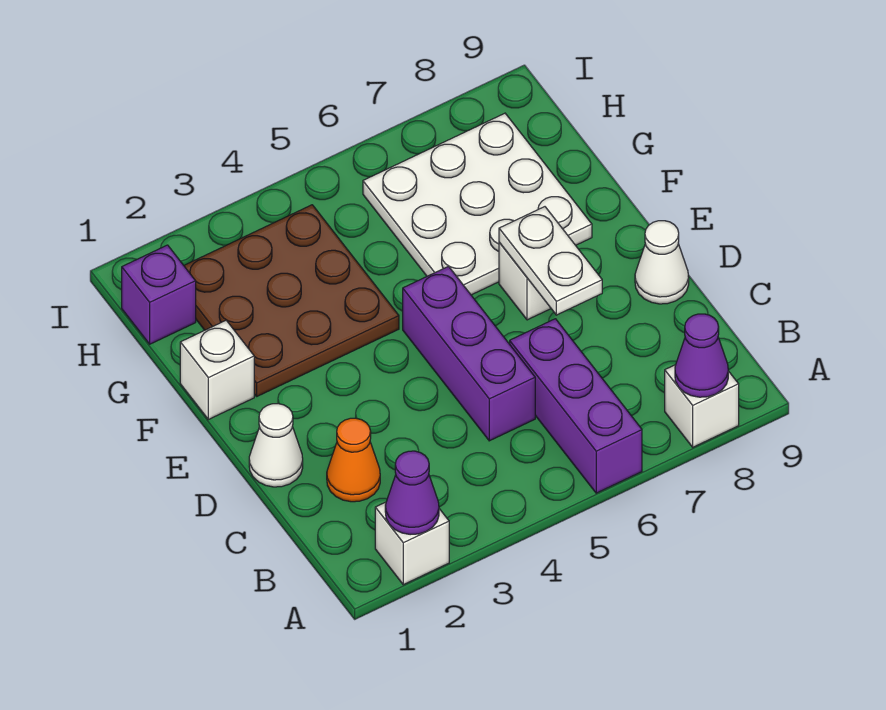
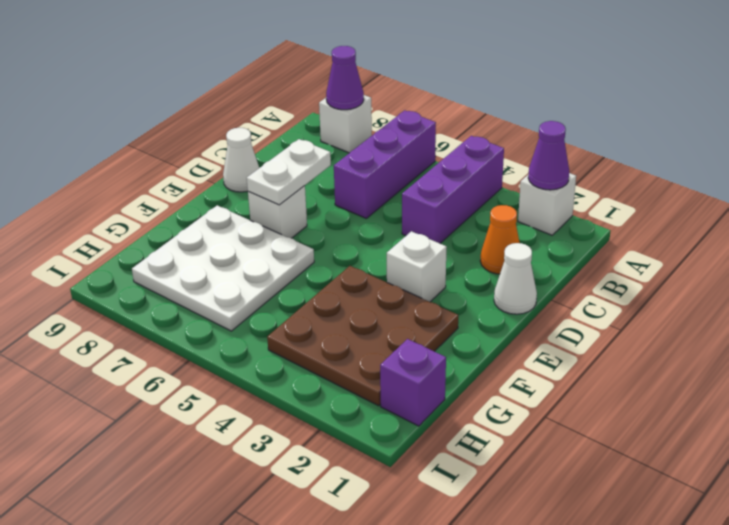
purple brick C5:E5 level 1 -> purple brick A4:C4 level 1
white brick F1 level 1 -> white brick E3 level 1

